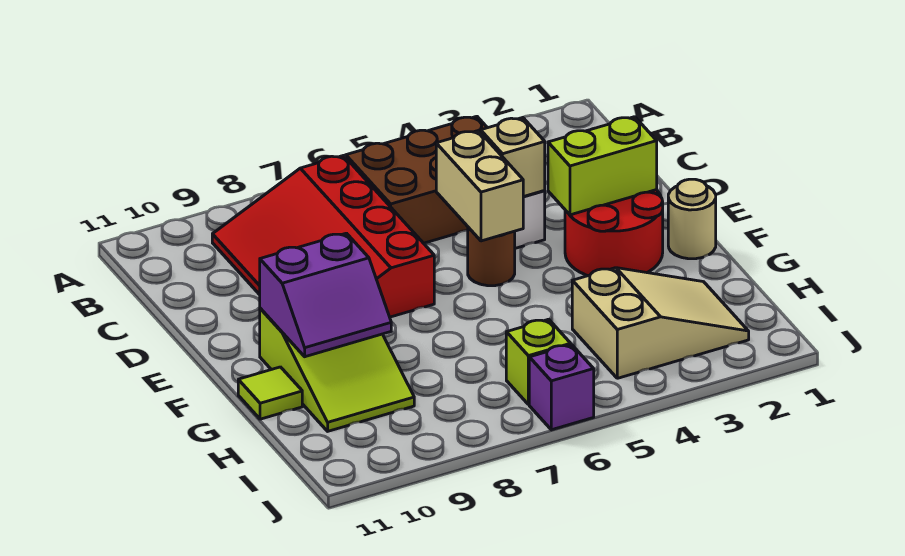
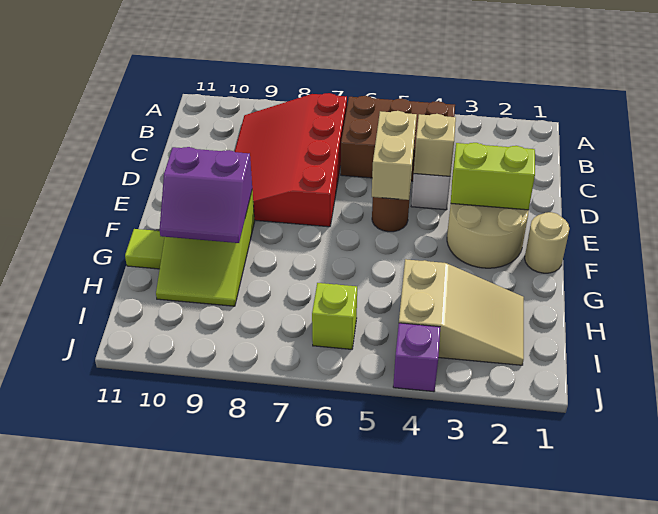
red round brick E2:F3 level 1 -> tan round brick E2:F3 level 1
purple brick J6 level 1 -> purple brick J4 level 1

